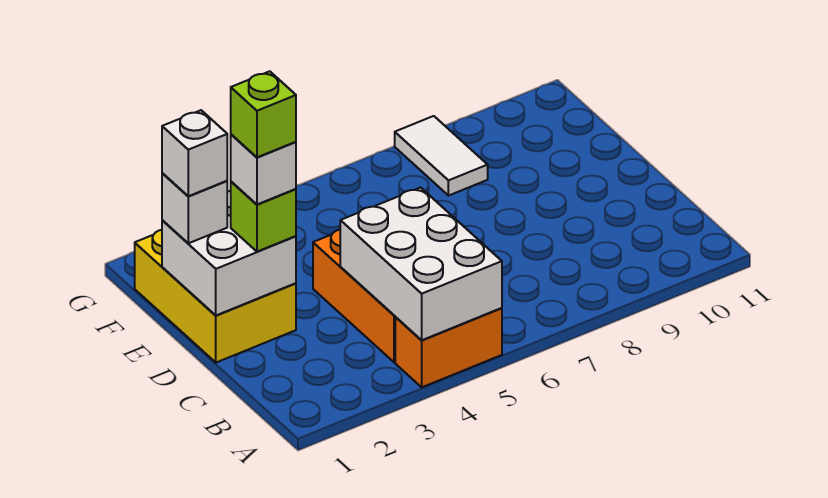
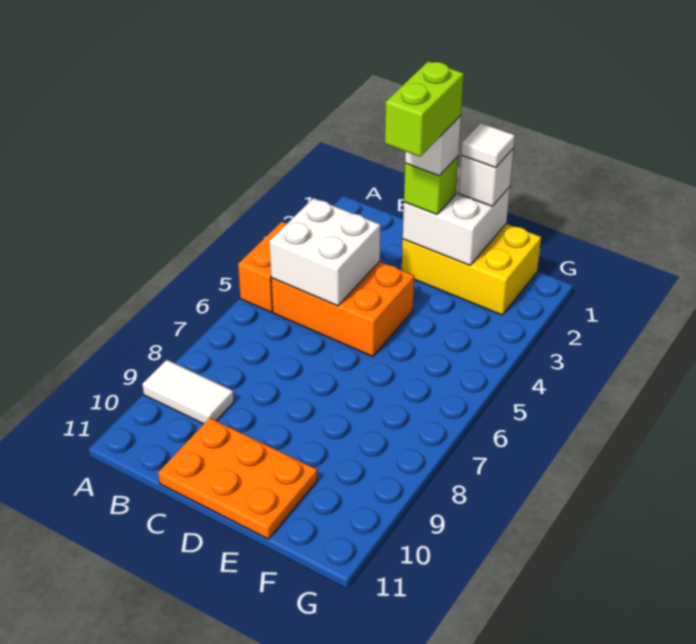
white brick A4:C5 level 2 -> white brick B4:C5 level 2
none -> orange plate C10:E11 level 1
lime brick D2 level 5 -> lime brick D2:D3 level 5
white brick E1 level 4 -> white tile E1 level 4
white tile F8:G8 level 1 -> white tile A9:B9 level 1

